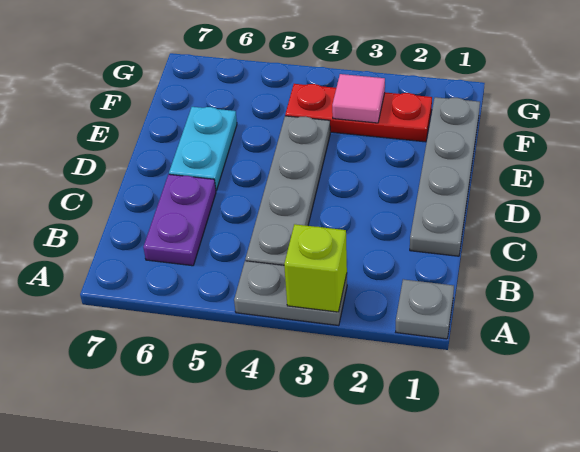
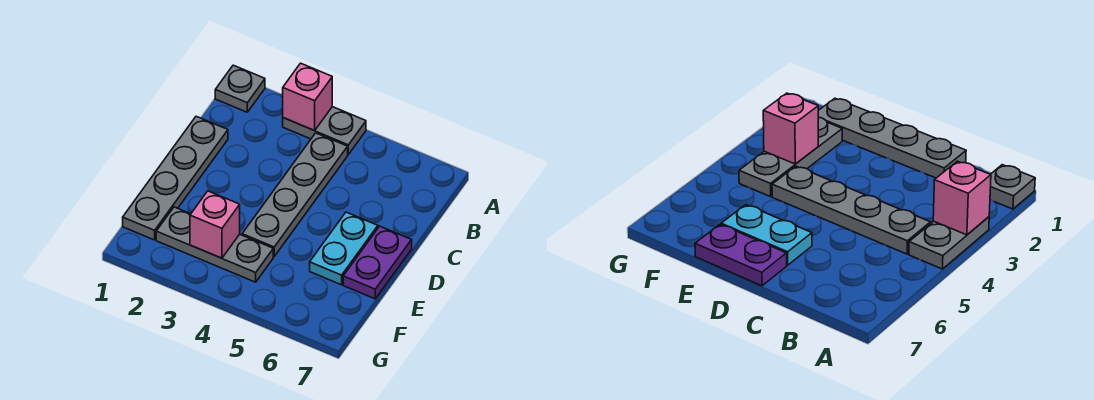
lime brick A3 level 2 -> pink brick A3 level 2
purple plate B6:C6 level 1 -> purple plate D7:E7 level 1
red plate F2:F4 level 1 -> grey plate F2:F4 level 1
pink tile F3 level 2 -> pink brick F3 level 2

